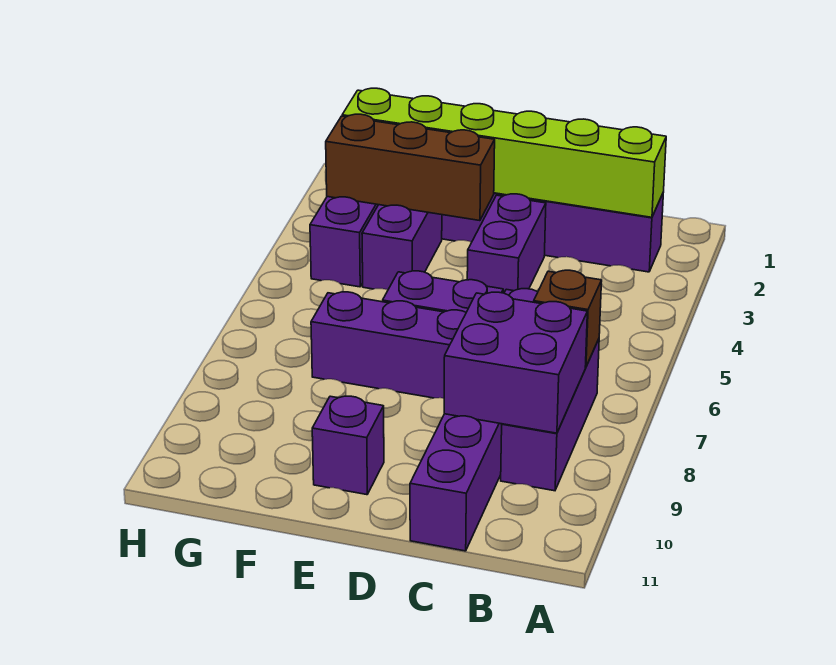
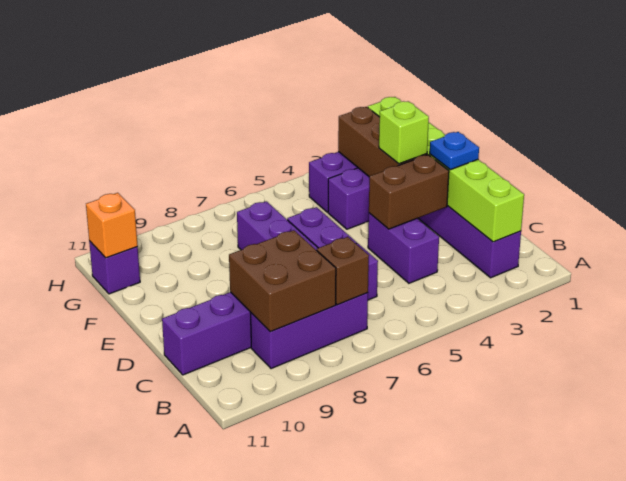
purple brick B8:C9 level 2 -> brown brick B8:C9 level 2
none -> blue plate D2 level 3
purple brick D3:D4 level 1 -> purple brick C4:D4 level 1
none -> brown brick D3:D4 level 2
none -> lime brick E3 level 3
purple brick E10 level 1 -> purple brick G11 level 1
none -> orange brick G11 level 2

